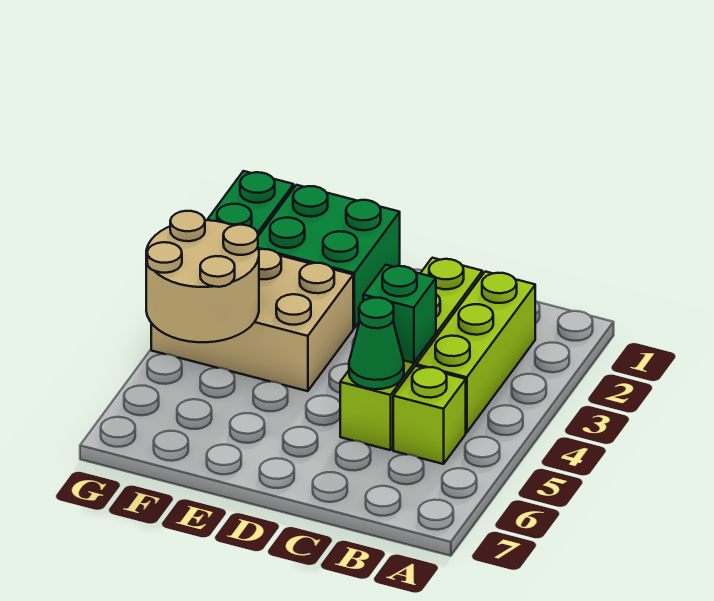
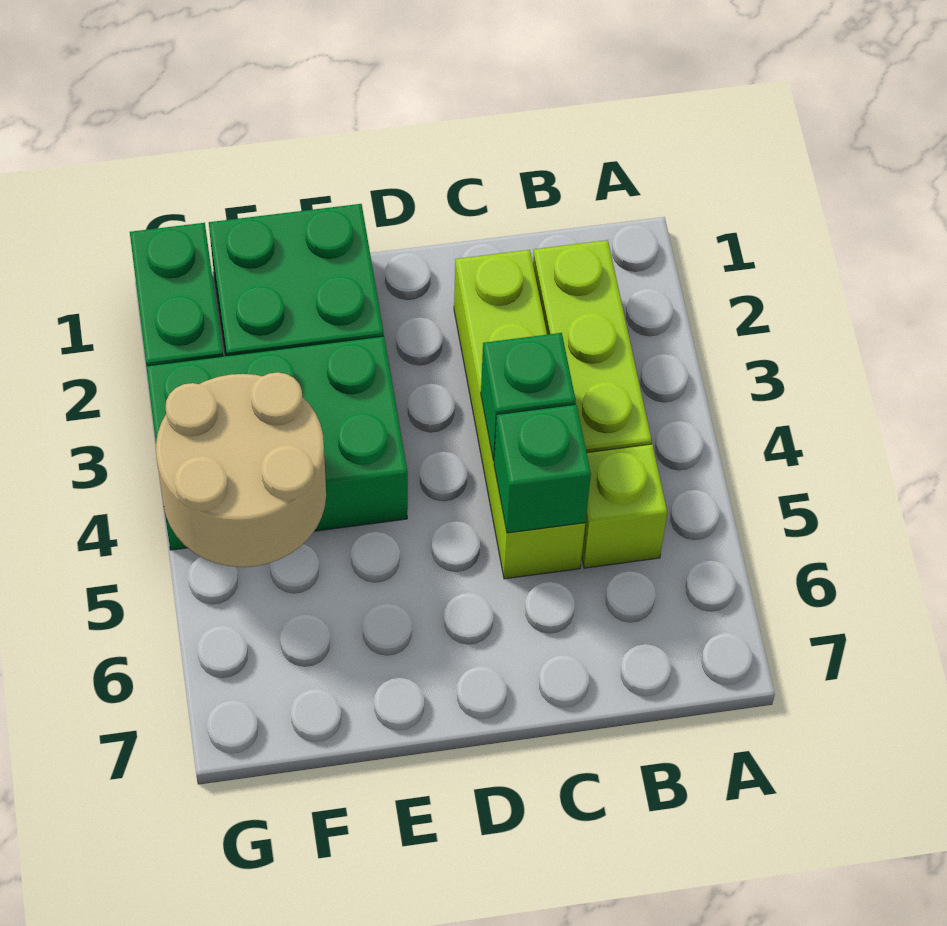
green cone C5 level 2 -> green brick C5 level 2
tan brick E3:G4 level 1 -> green brick E3:G4 level 1

